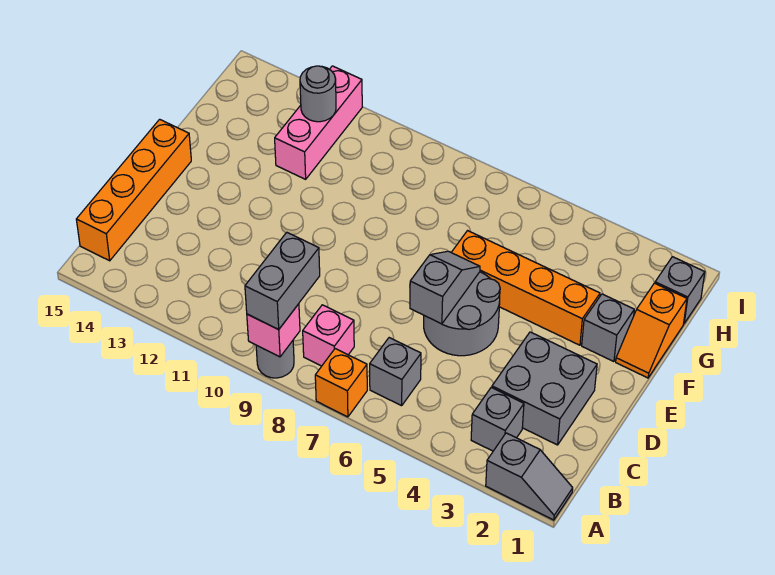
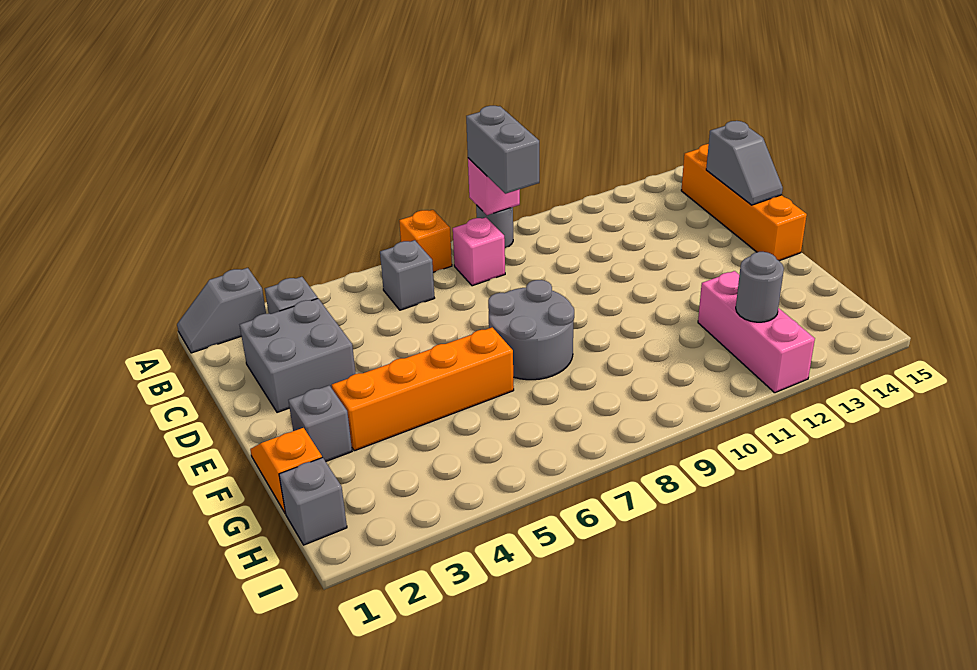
grey round brick D5:E6 level 1 -> grey round brick E7:F8 level 1
grey slope D6:E6 level 2 top D -> grey slope C15:D15 level 2 top C

